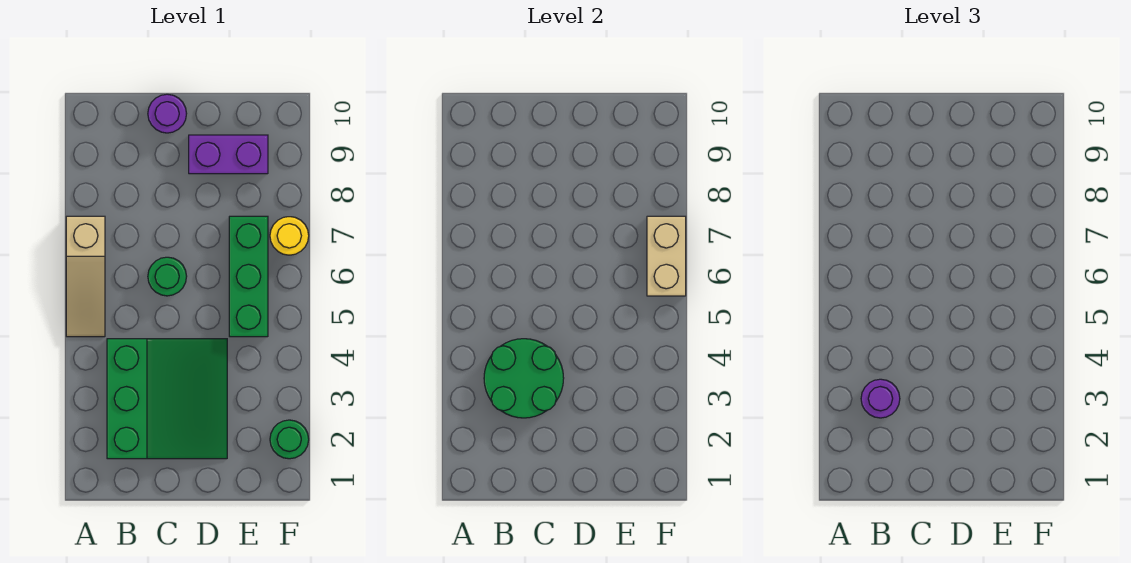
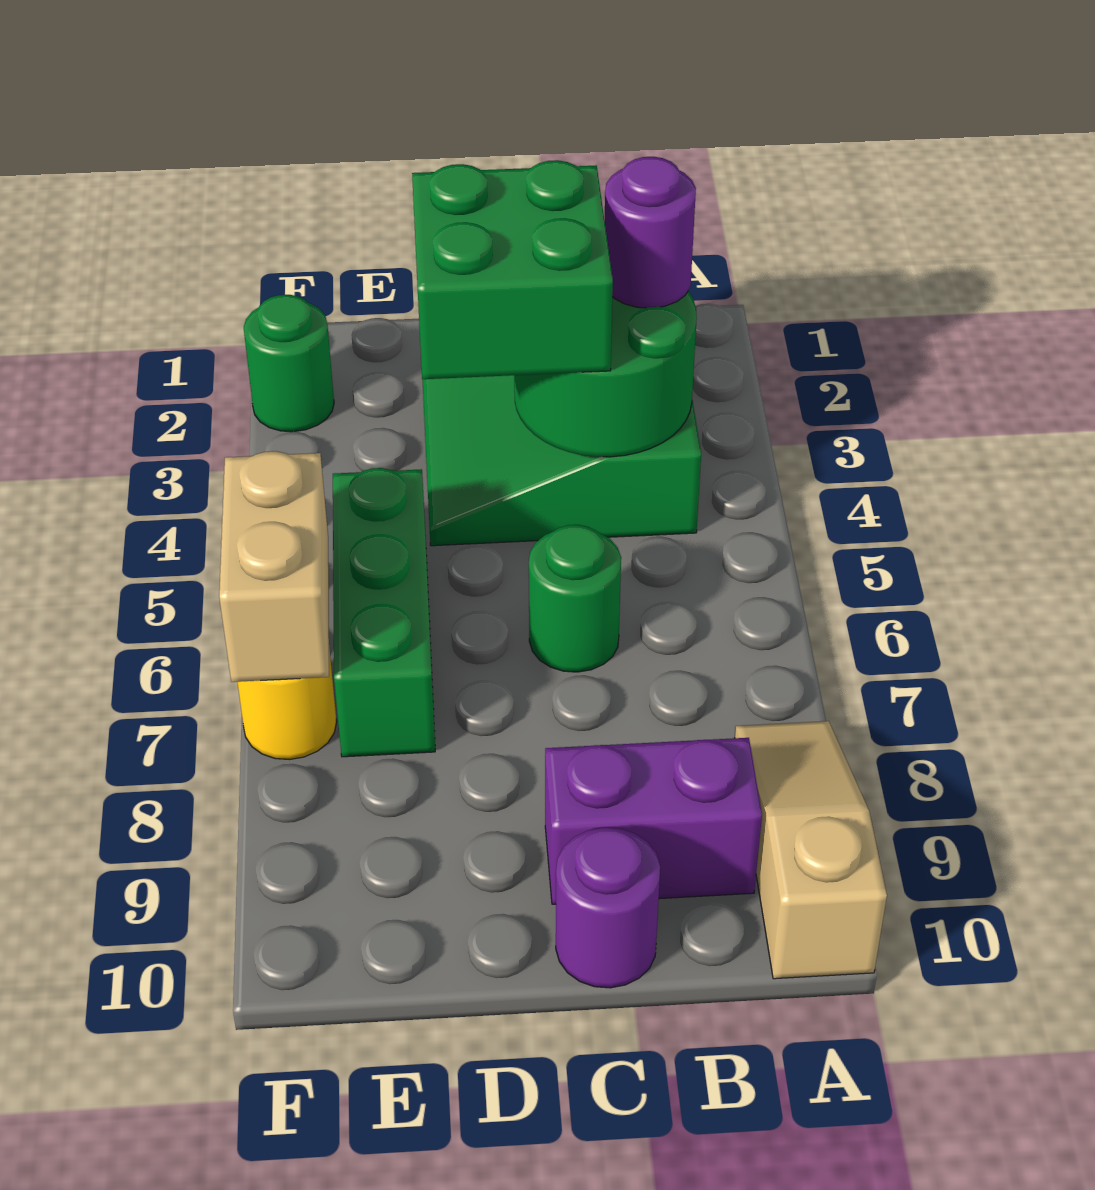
tan slope A5:A7 level 1 top 7 -> tan slope A8:A10 level 1 top 10
none -> green brick C3:D4 level 3
purple brick D9:E9 level 1 -> purple brick B9:C9 level 1

